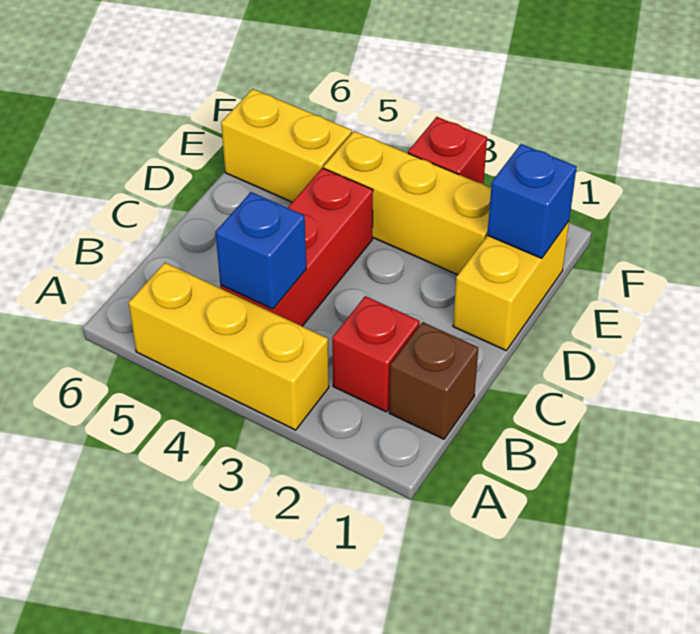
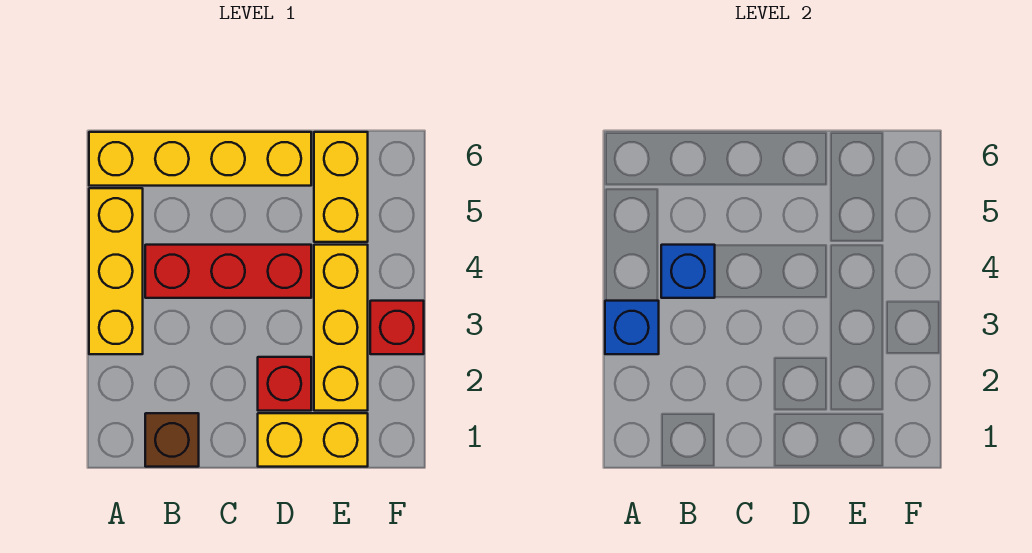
none -> yellow brick A6:D6 level 1
red brick B2 level 1 -> red brick D2 level 1
blue brick E1 level 2 -> blue brick A3 level 2

